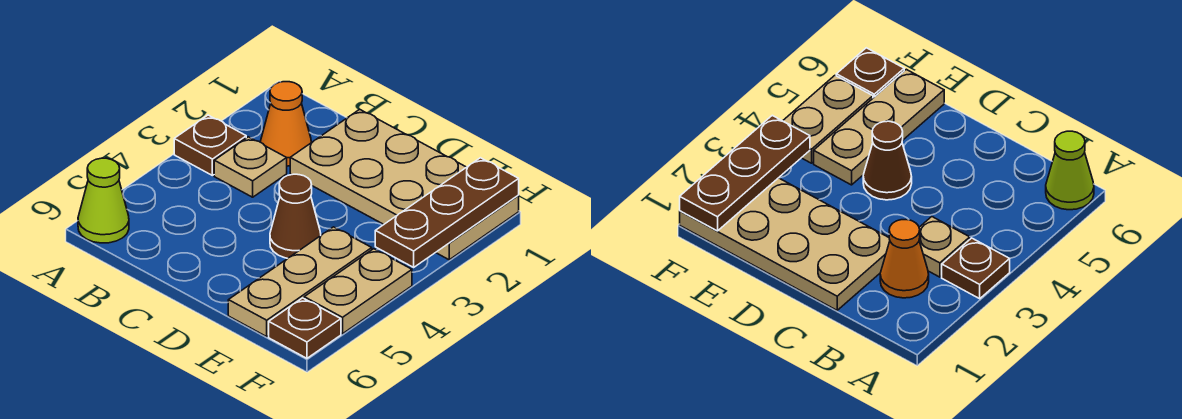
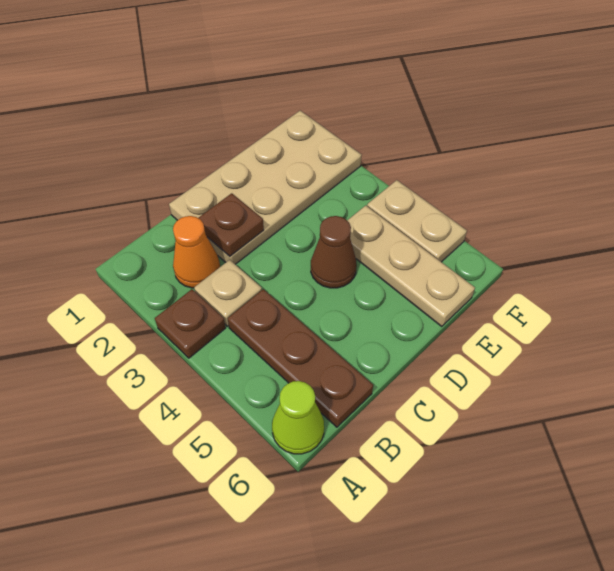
brown plate F1:F3 level 2 -> brown plate B4:B6 level 1
brown plate F6 level 1 -> brown plate C2 level 2

